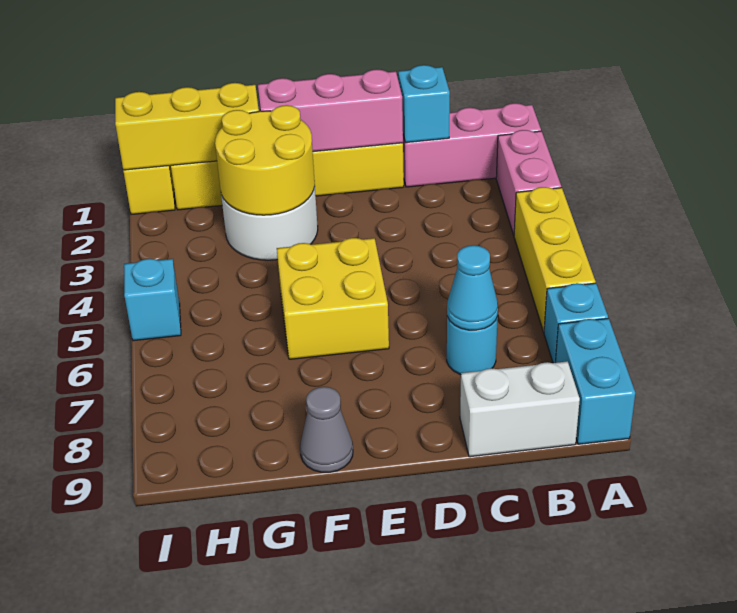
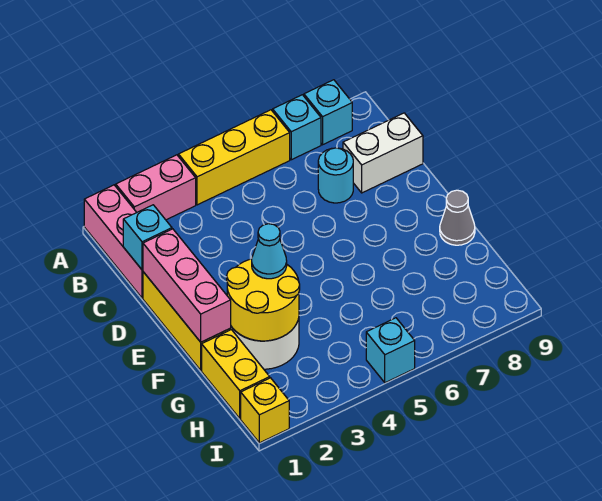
cyan brick A8:A9 level 1 -> cyan brick A8 level 1
white brick B9:C9 level 1 -> white brick C8:C9 level 1
cyan cone C7 level 2 -> cyan cone F3 level 3
yellow brick E5:F6 level 1 -> none
yellow brick G1:I1 level 2 -> none

